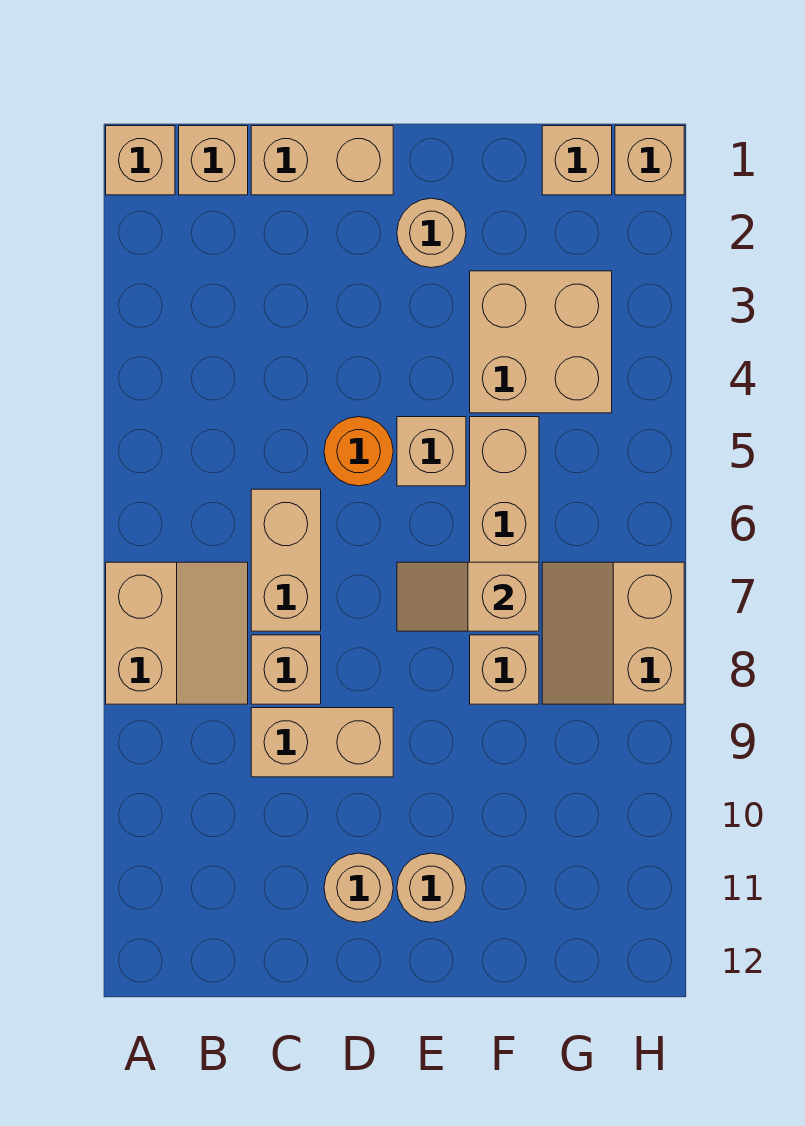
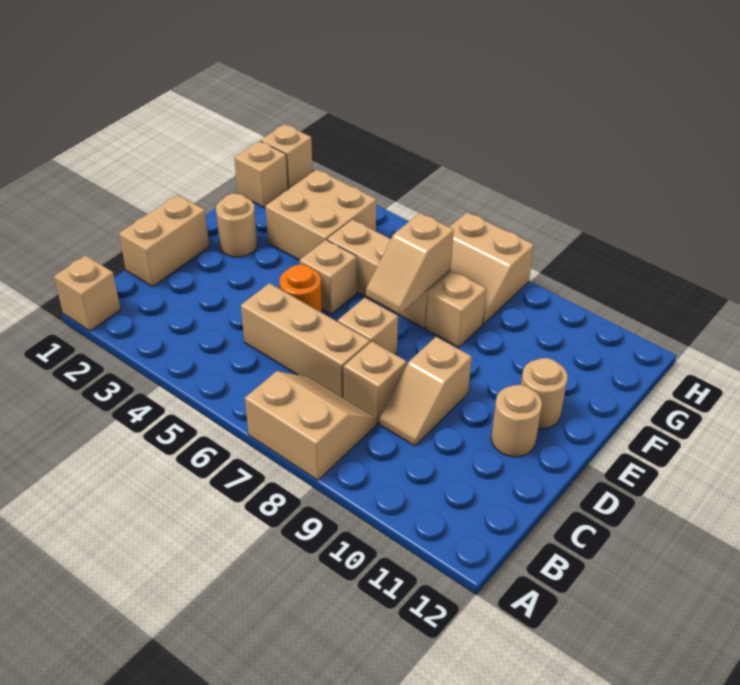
tan brick B1 level 1 -> tan brick D7 level 1
tan brick C6:C7 level 1 -> tan brick C5:C7 level 1
tan brick C9:D9 level 1 -> tan slope C9:D9 level 1 top D

